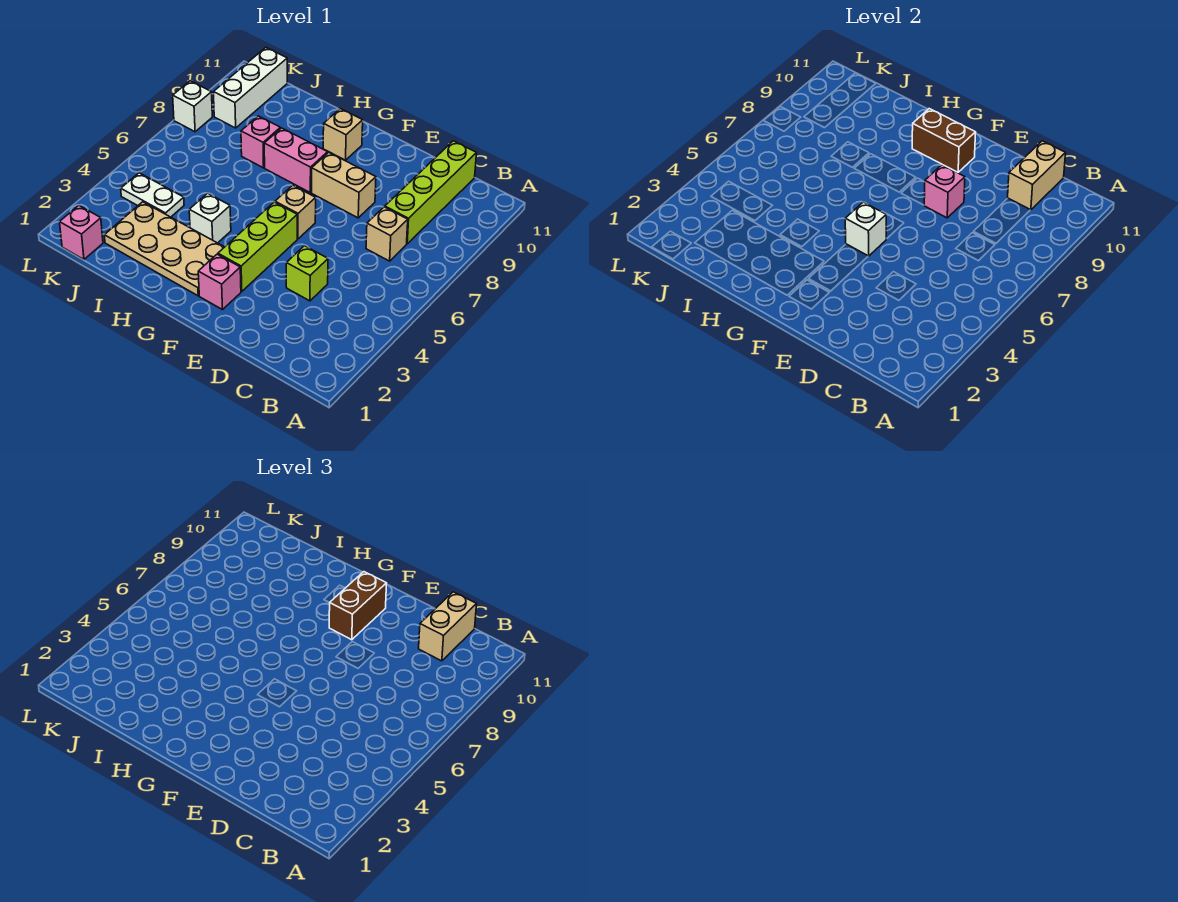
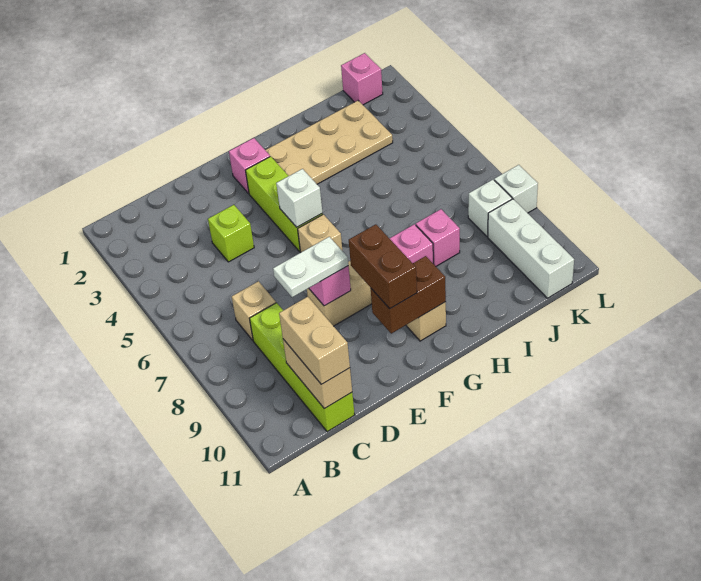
white brick H4 level 1 -> white brick K8 level 1
white plate J4:K4 level 1 -> white plate D8:E8 level 3

